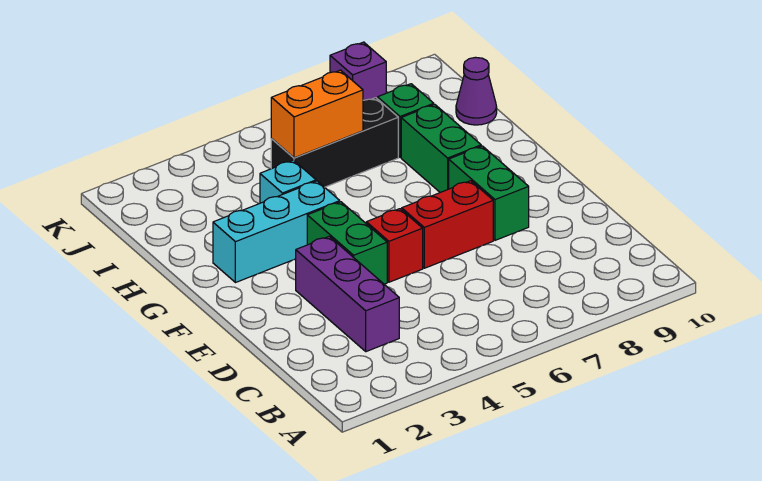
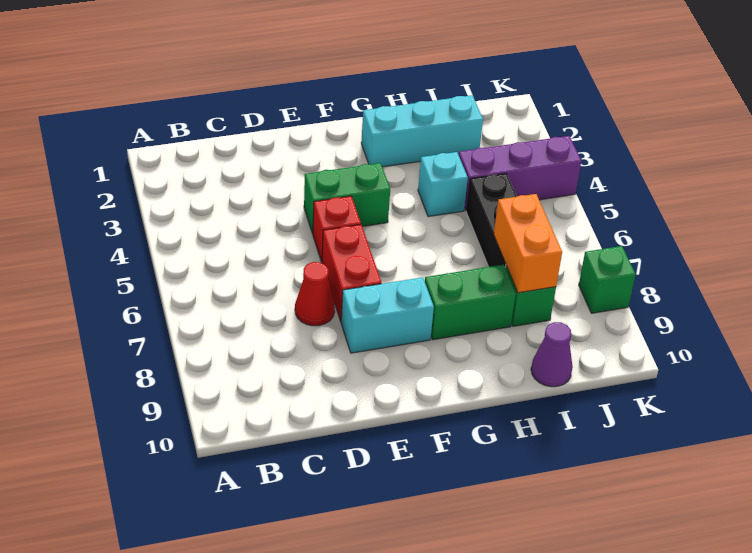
purple brick C3:E3 level 1 -> purple brick I4:K4 level 1
none -> red cone D7 level 1
green brick E8:F8 level 1 -> cyan brick E8:F8 level 1
cyan brick G2:G4 level 1 -> cyan brick G2:I2 level 1
orange brick I5:I6 level 2 -> orange brick I7:I8 level 2
purple brick K8 level 1 -> green brick K8 level 1

